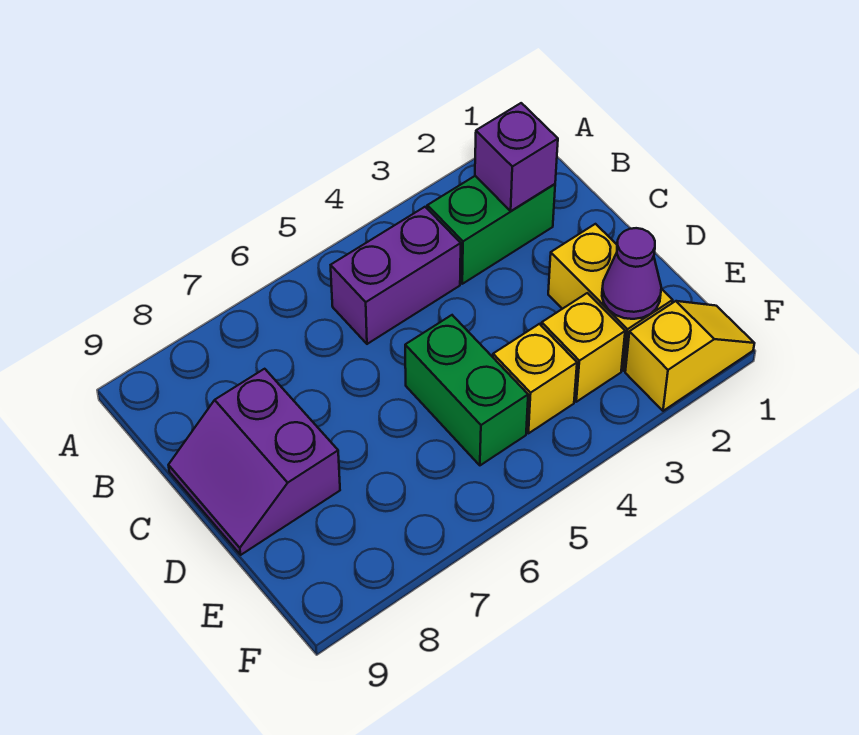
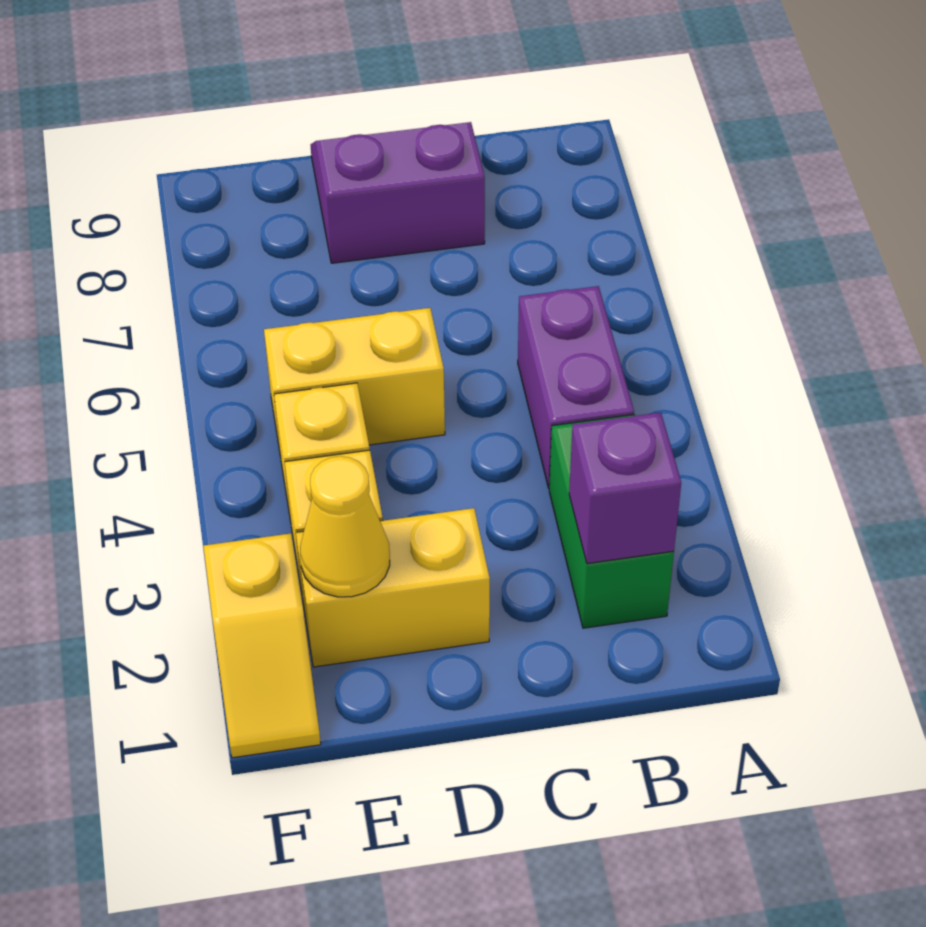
green brick D5:E5 level 1 -> yellow brick D5:E5 level 1
purple cone E2 level 2 -> yellow cone E2 level 2

